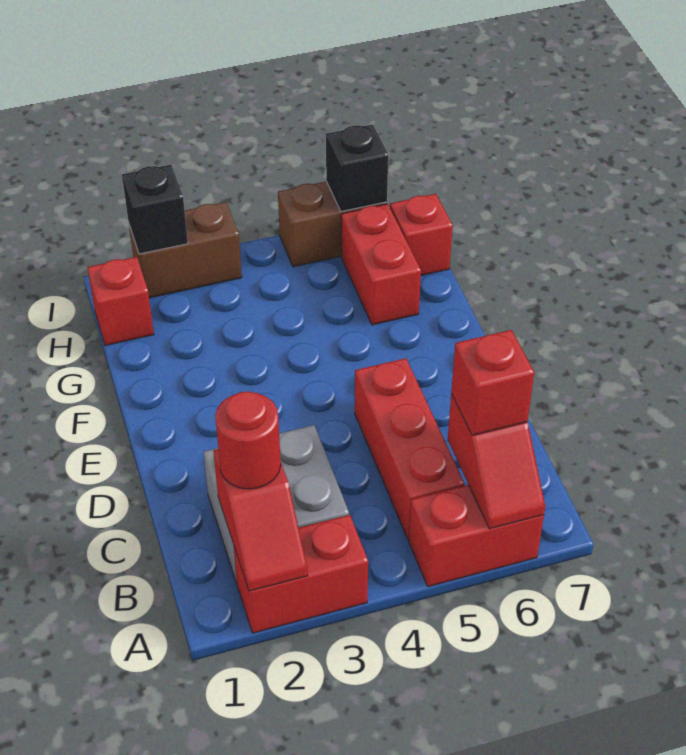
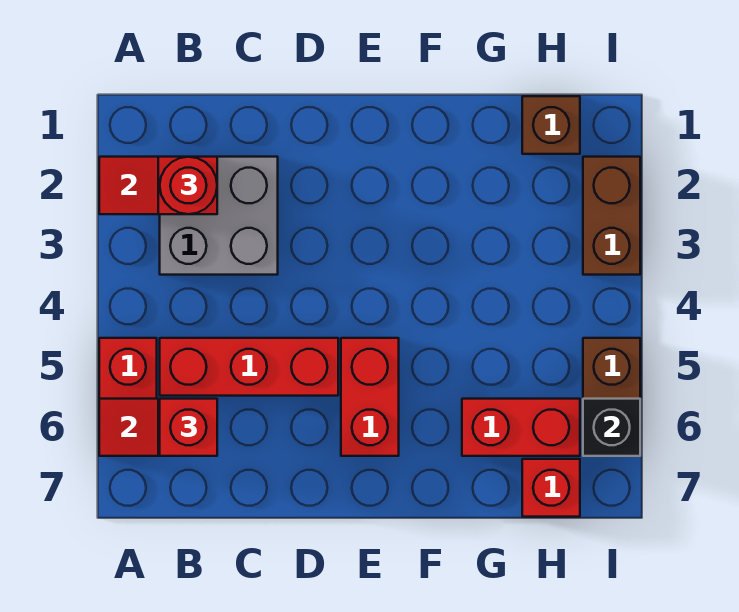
red brick A2:A3 level 1 -> red brick E5:E6 level 1
red brick H1 level 1 -> brown brick H1 level 1
black brick I2 level 2 -> none

